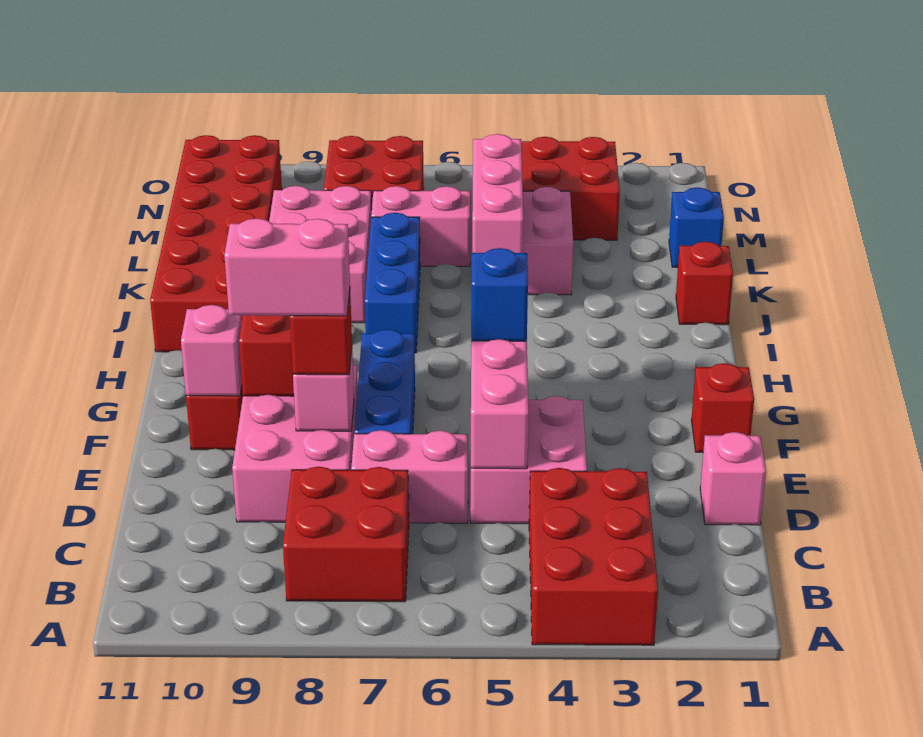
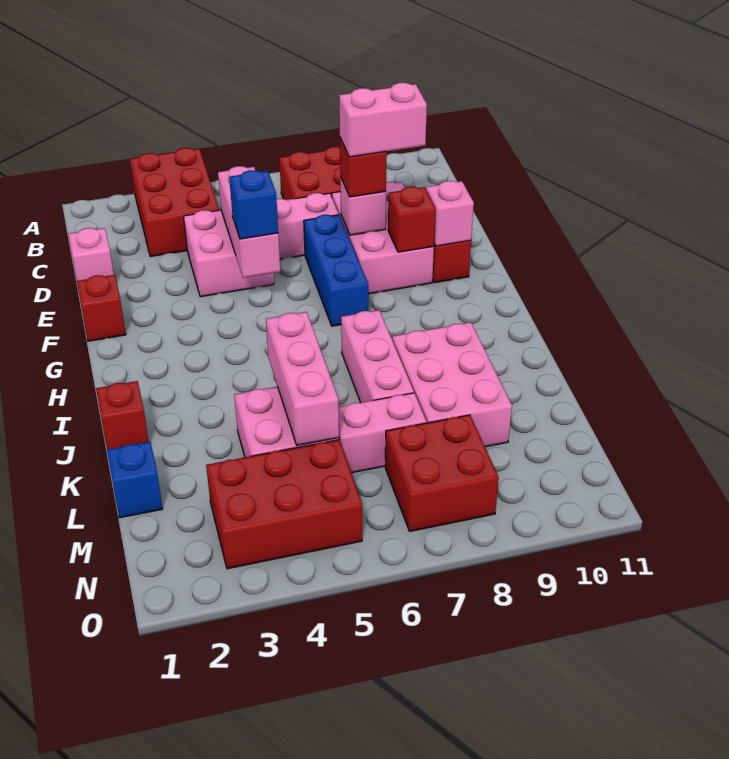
blue brick I7:K7 level 1 -> pink brick I7:K7 level 1
red brick I10:N11 level 1 -> none

